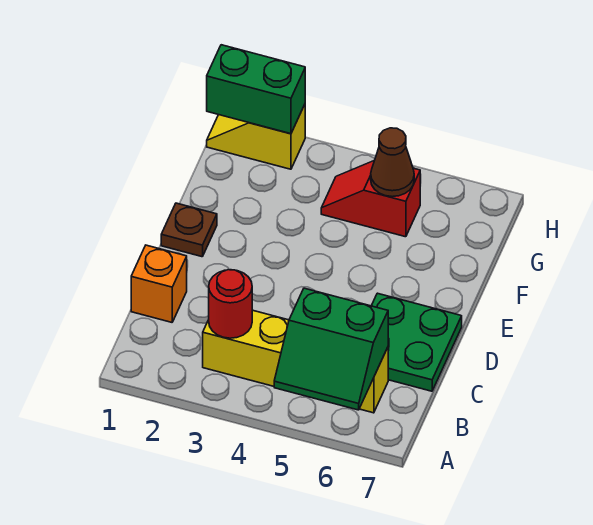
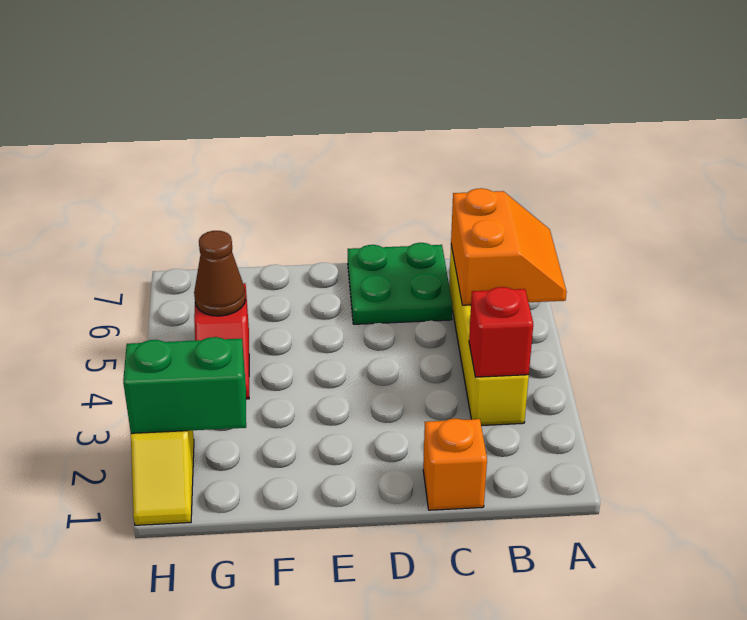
green slope A5:B6 level 2 top B -> orange slope A5:B6 level 2 top B
red round brick B3 level 2 -> red brick B3 level 2
brown plate E1 level 1 -> none
green brick H1:H2 level 2 -> green brick G2:H2 level 2

